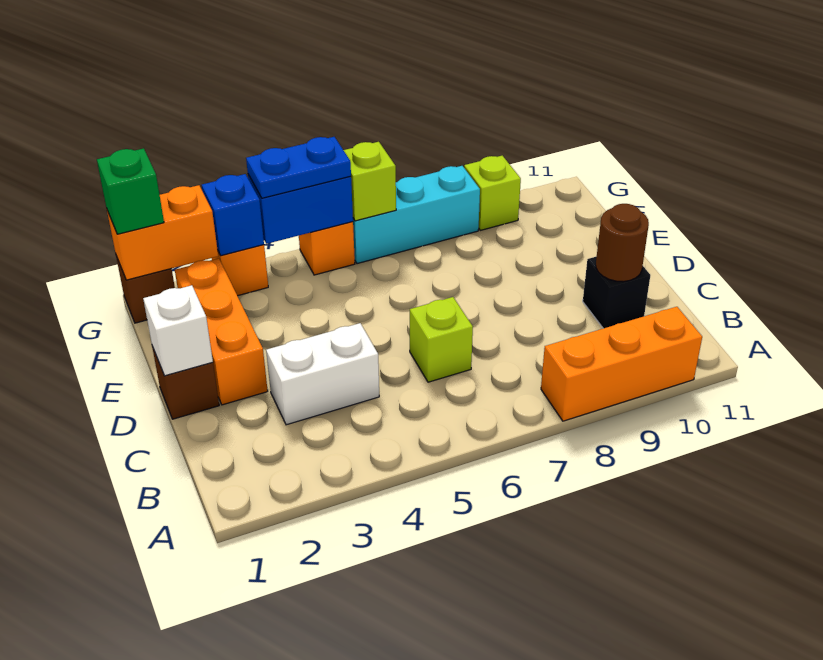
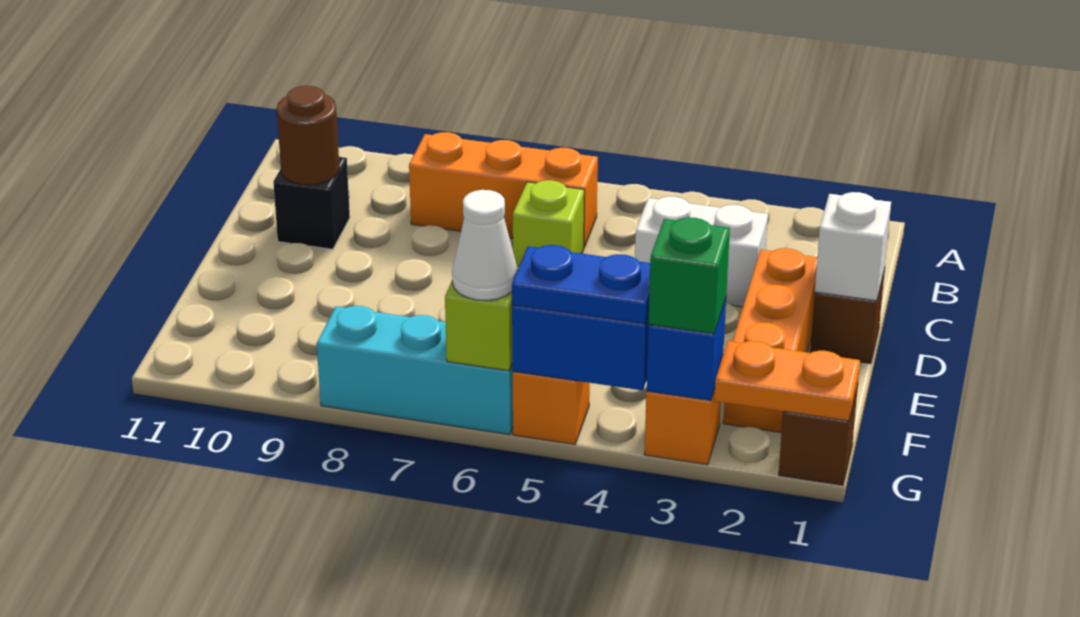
orange brick A8:A10 level 1 -> orange brick B6:B8 level 1
orange brick G1:G2 level 2 -> orange plate G1:G2 level 2
green brick G1 level 3 -> green brick G3 level 3
none -> white cone G6 level 3
lime brick G9 level 1 -> none

